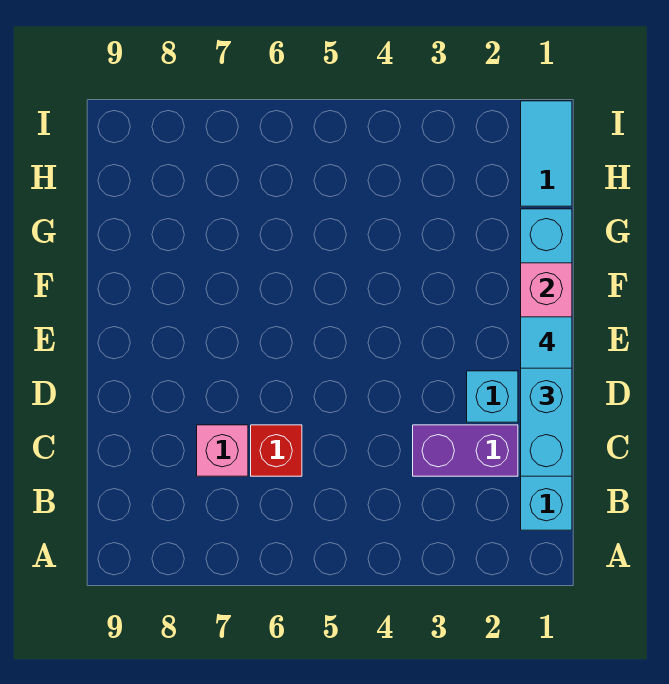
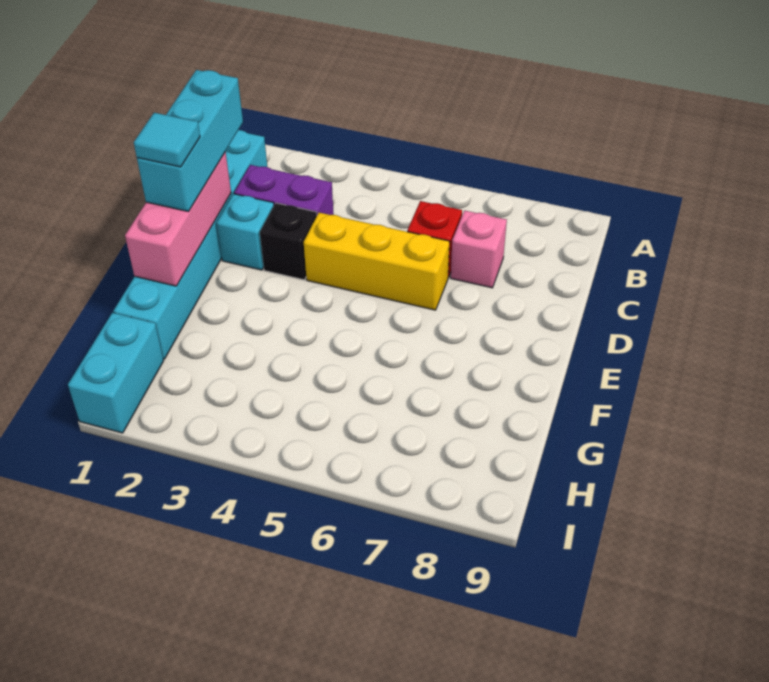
none -> black brick D3 level 1
none -> yellow brick D4:D6 level 1
cyan tile H1:I1 level 1 -> cyan brick H1:I1 level 1

